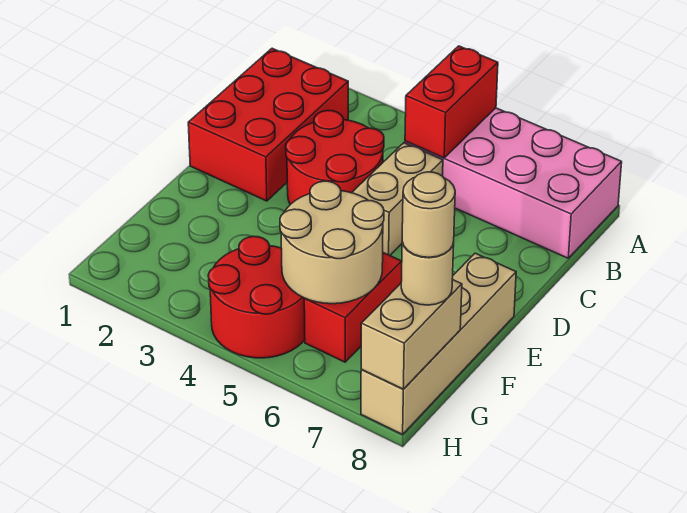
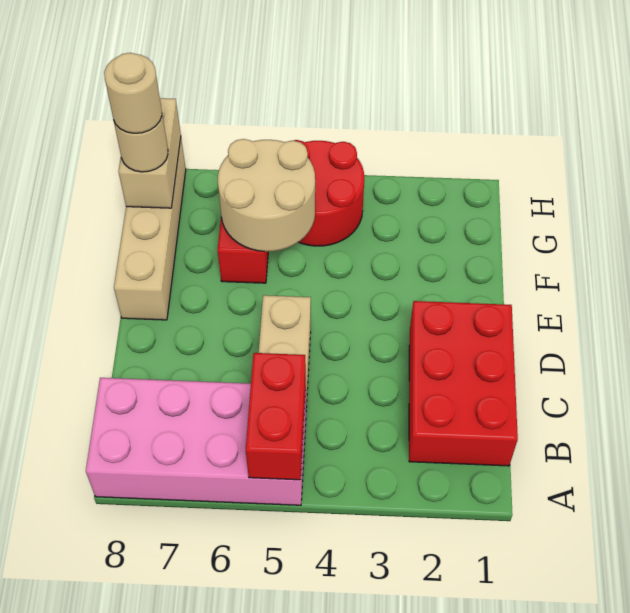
red round brick C3:D4 level 1 -> none

